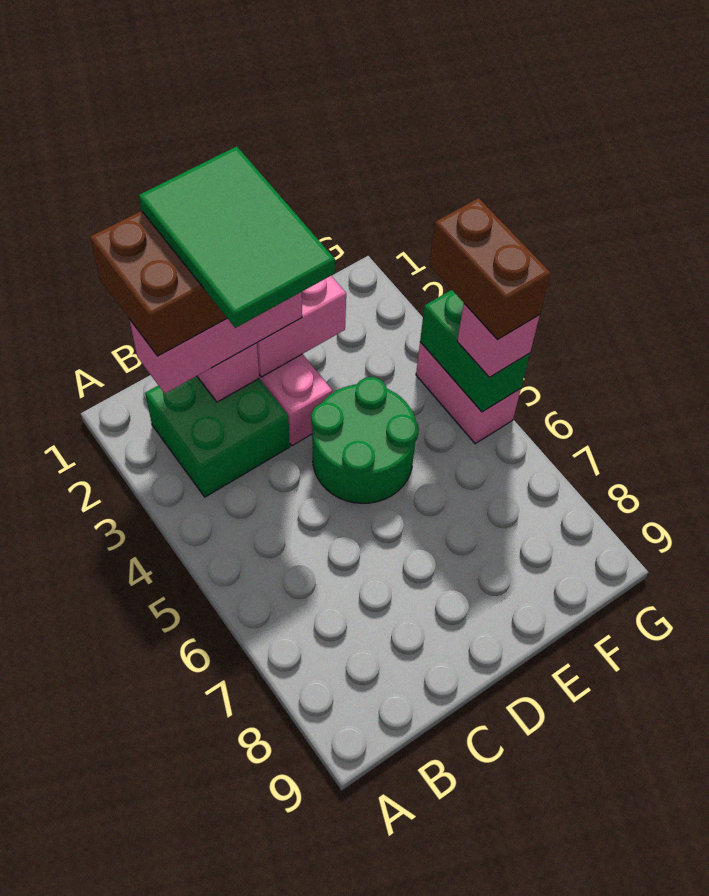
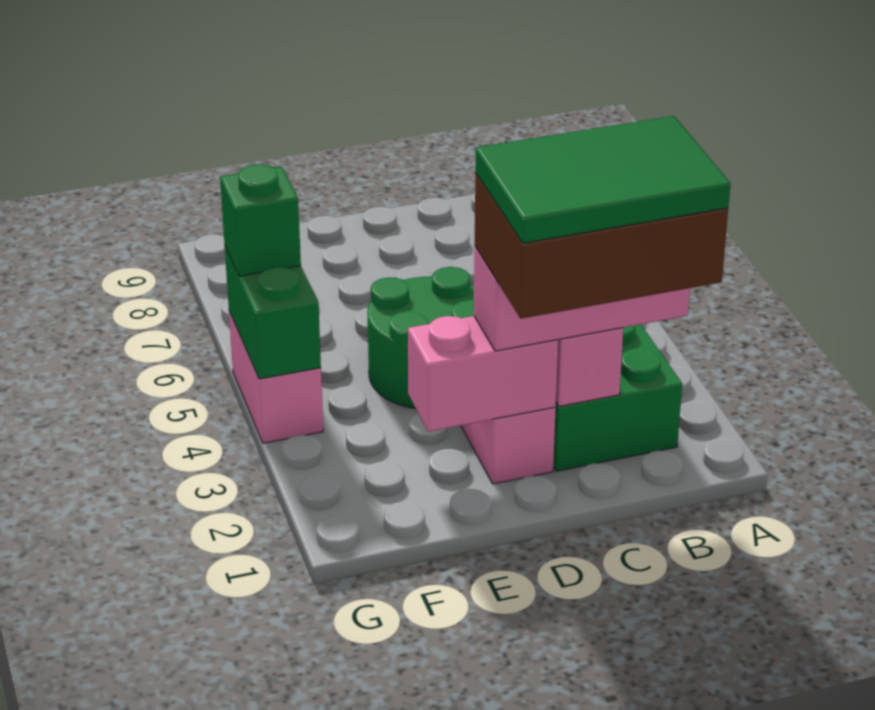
green tile C1:D3 level 5 -> green tile B1:D2 level 5
brown brick G4:G5 level 4 -> none
pink brick G5 level 3 -> green brick G5 level 3

